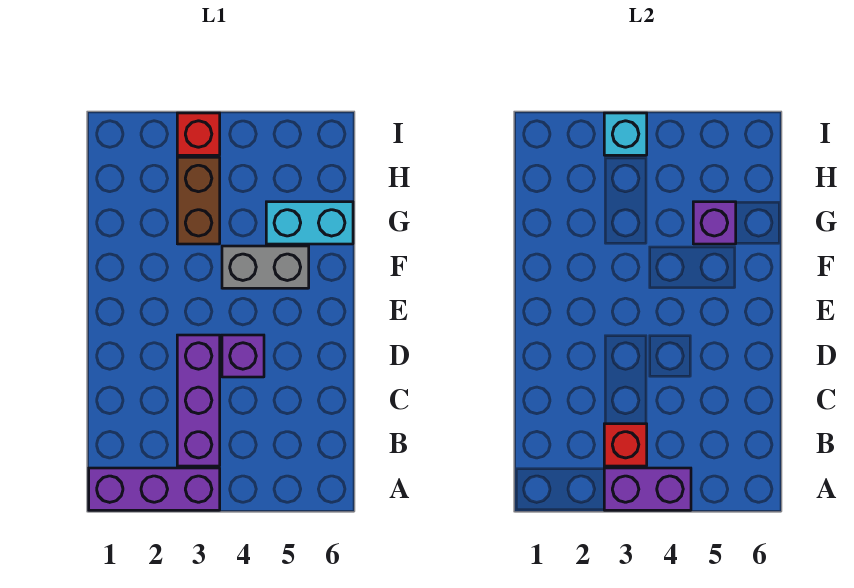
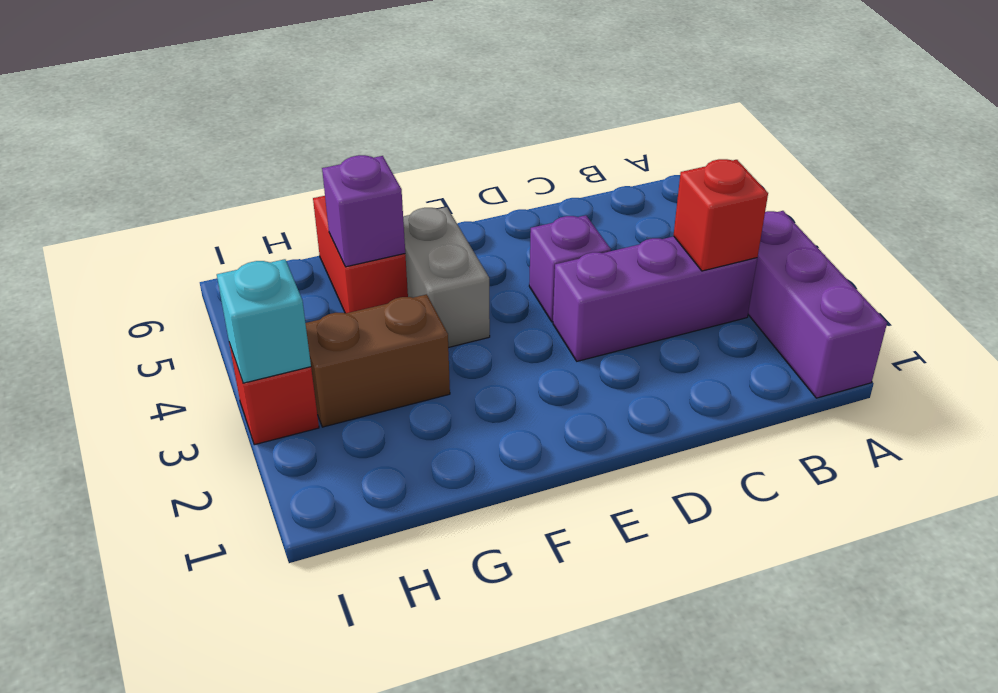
purple brick A3:A4 level 2 -> none
cyan brick G5:G6 level 1 -> red brick G5:G6 level 1

